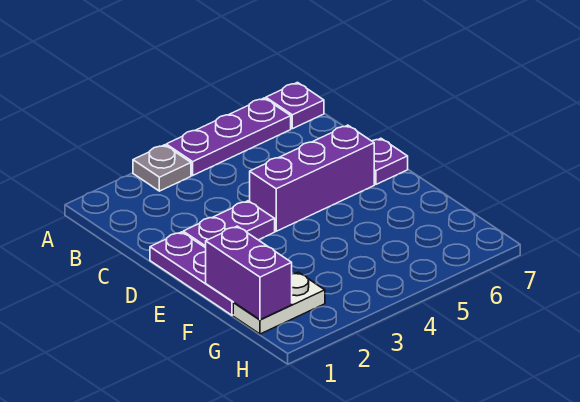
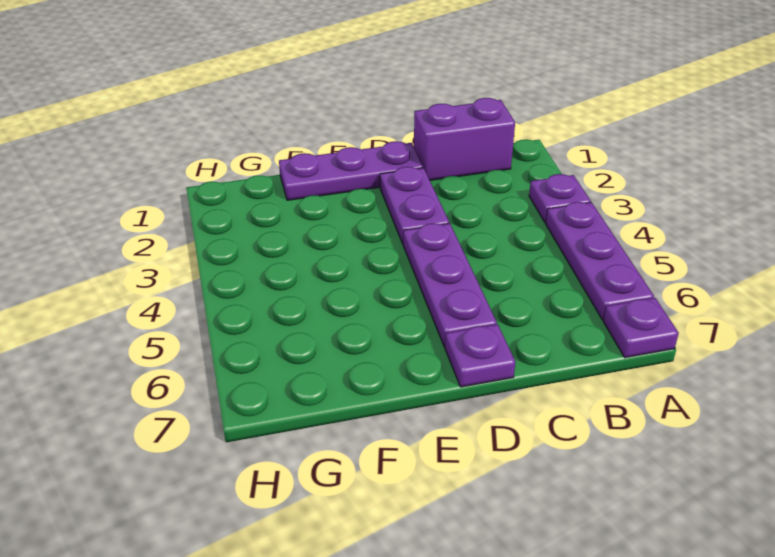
grey plate A3 level 1 -> purple plate A3 level 1
purple brick D4:D6 level 1 -> purple plate D4:D6 level 1
purple brick F1:G1 level 2 -> purple brick B1:C1 level 1
white plate G1:G2 level 1 -> none

